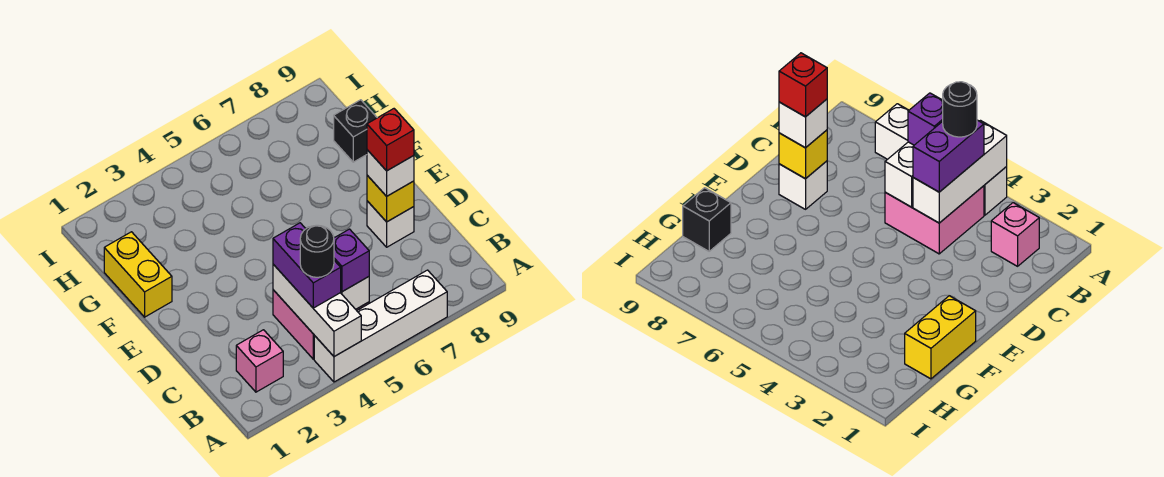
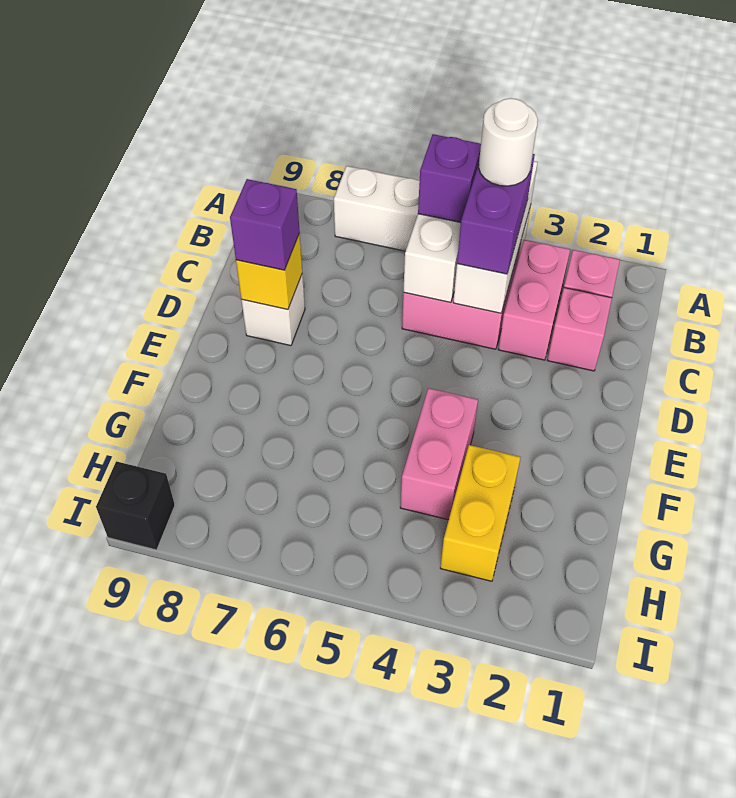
none -> pink brick B3:C3 level 1
black round brick B4 level 4 -> white round brick B4 level 4
none -> pink brick C2 level 1
white brick D8 level 3 -> purple brick D8 level 3
red brick D8 level 4 -> none
yellow brick F1:G1 level 1 -> yellow brick G3:H3 level 1
none -> pink brick F4:G4 level 1
black brick G9 level 1 -> black brick I9 level 1

